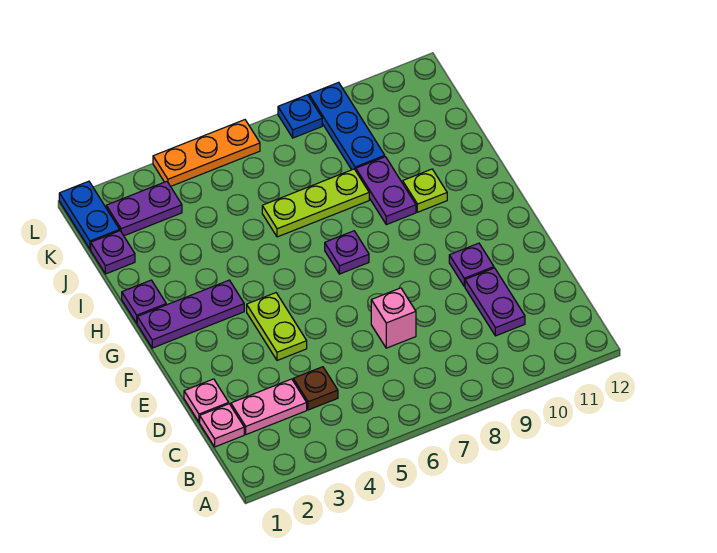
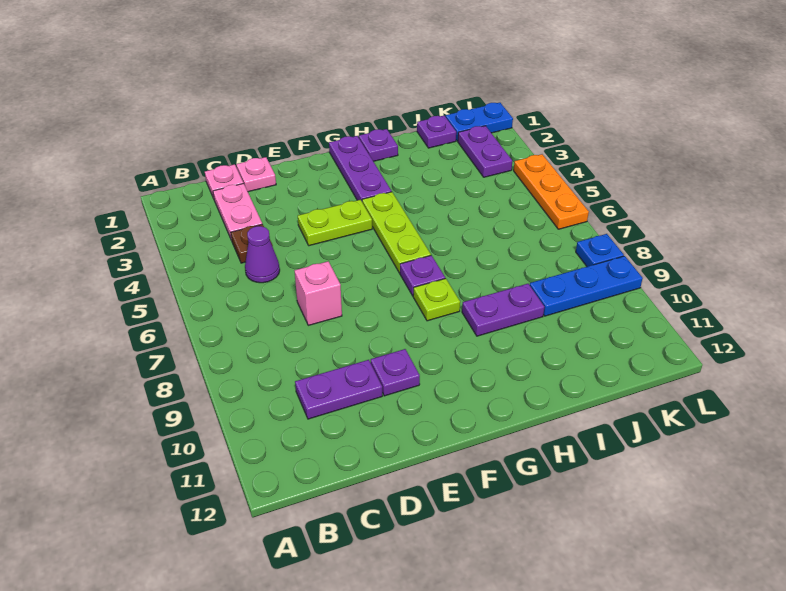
none -> purple cone C5 level 1
lime plate H10 level 1 -> lime plate G8 level 1
lime plate I6:I8 level 1 -> lime plate G4:G6 level 1

